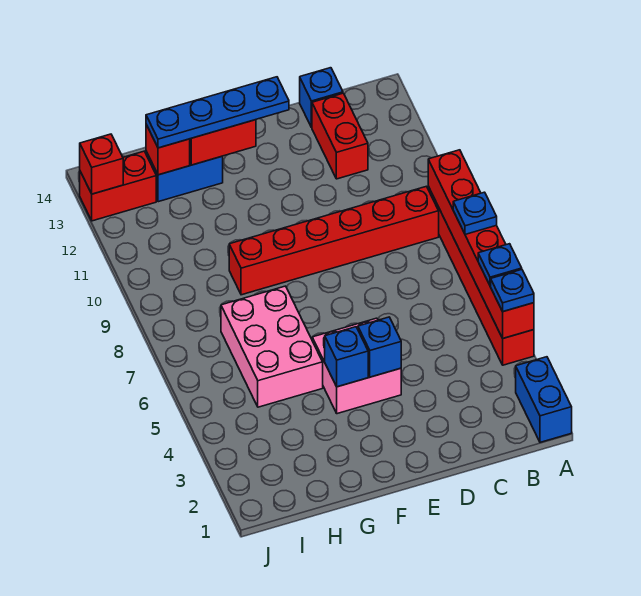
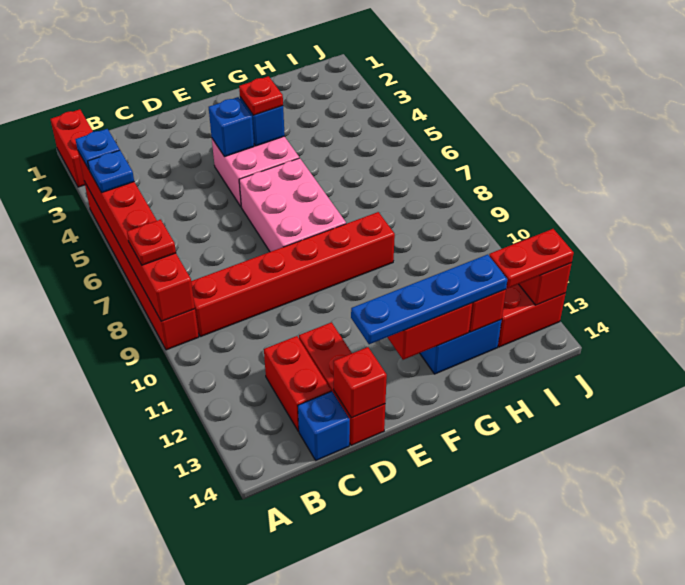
blue brick A1:A2 level 1 -> red brick A1:A2 level 1
blue plate A7 level 3 -> none
none -> red plate A8 level 3
none -> red brick D12:D14 level 1
none -> red brick D14 level 2
none -> red plate F4 level 3
pink brick G5:H7 level 1 -> pink brick E6:F8 level 1
none -> red plate I13:J13 level 3

